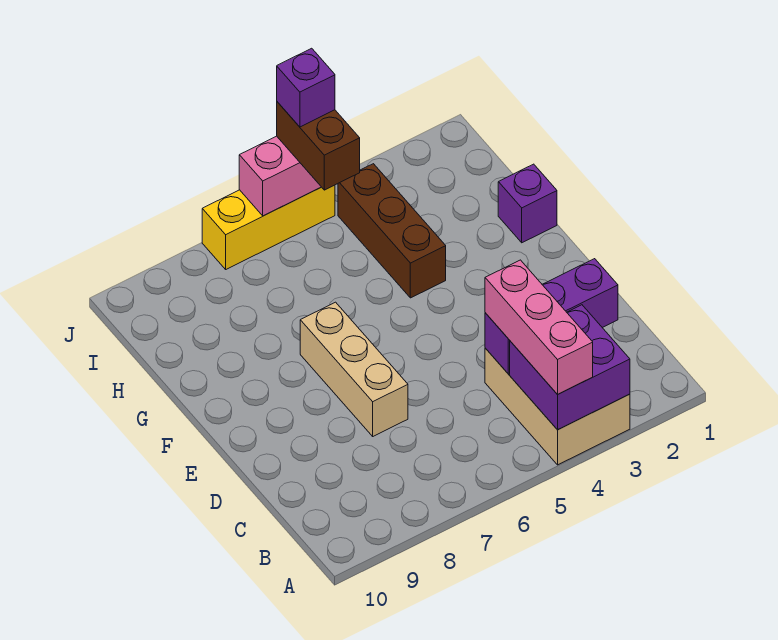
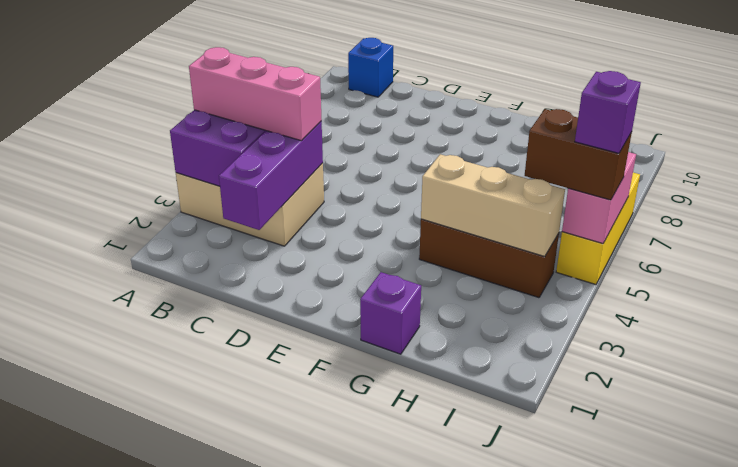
none -> blue brick B10 level 1
tan brick D7:F7 level 1 -> tan brick G4:I4 level 2

